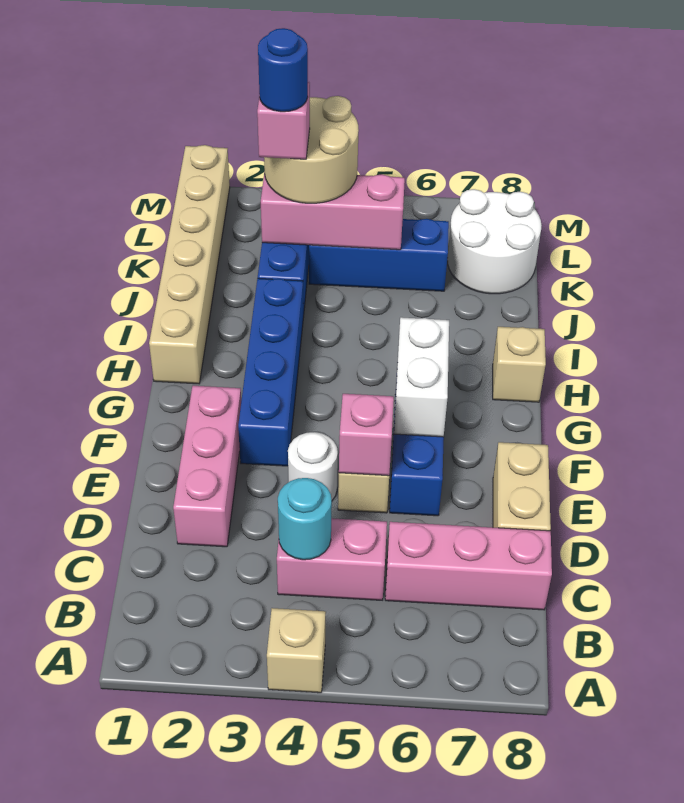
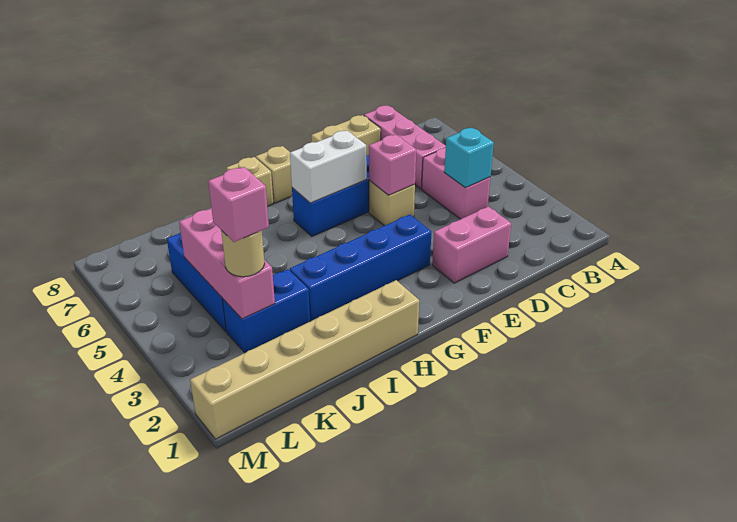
tan brick A4 level 1 -> tan brick G8 level 1
cyan round brick C4 level 2 -> cyan brick C4 level 2
pink brick D2:F2 level 1 -> pink brick D2:E2 level 1
white round brick E4 level 1 -> none
tan round brick K3:L4 level 3 -> tan round brick K3 level 3
blue round brick K3 level 5 -> none
white round brick K7:L8 level 1 -> none

